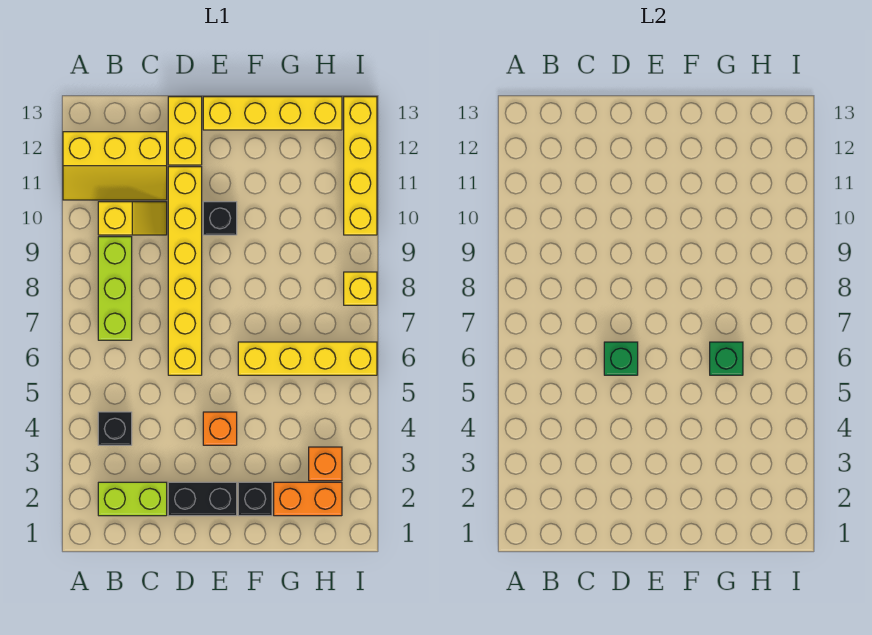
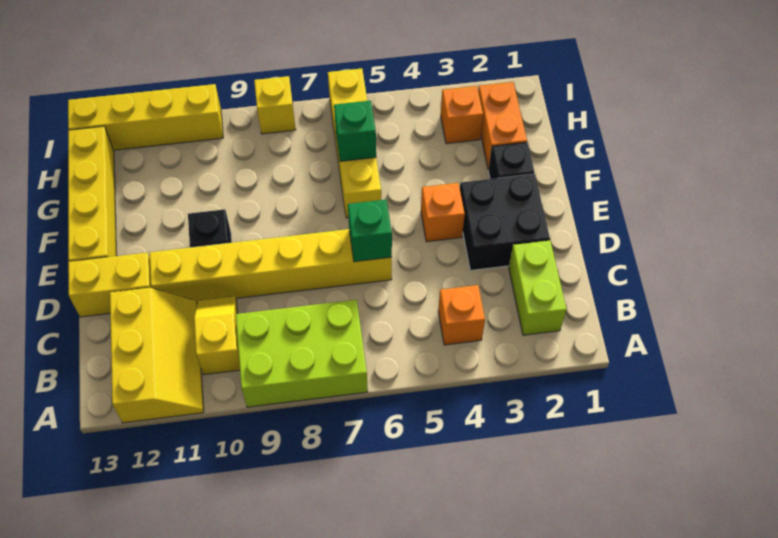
black brick B4 level 1 -> orange brick B4 level 1
lime brick B7:B9 level 1 -> lime brick A7:B9 level 1
black brick D2:E2 level 1 -> black brick D2:E3 level 1

